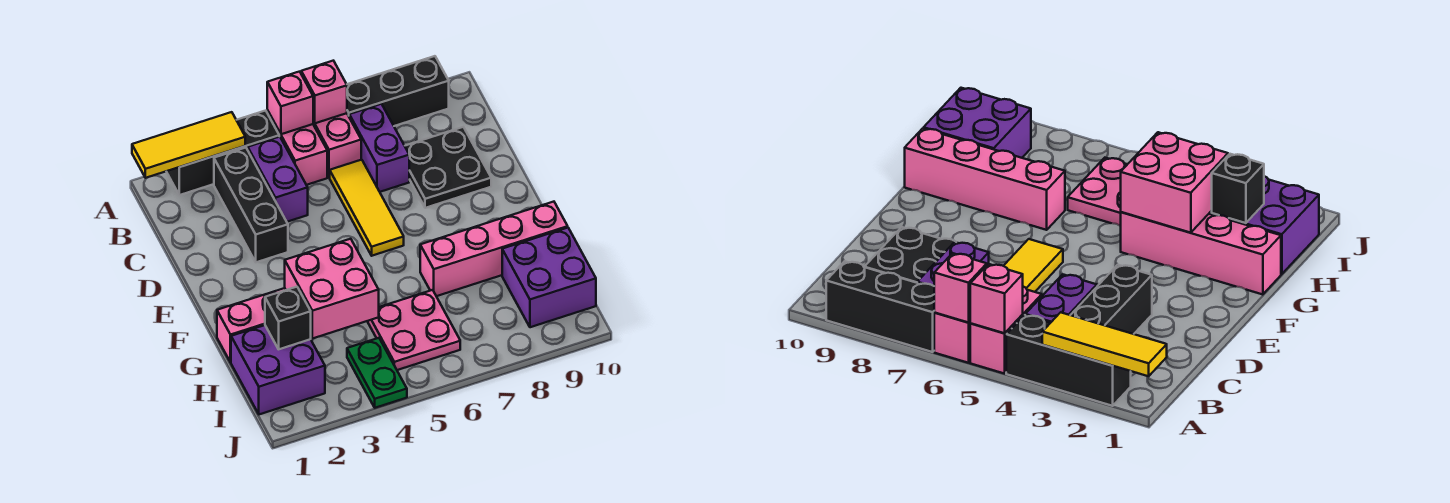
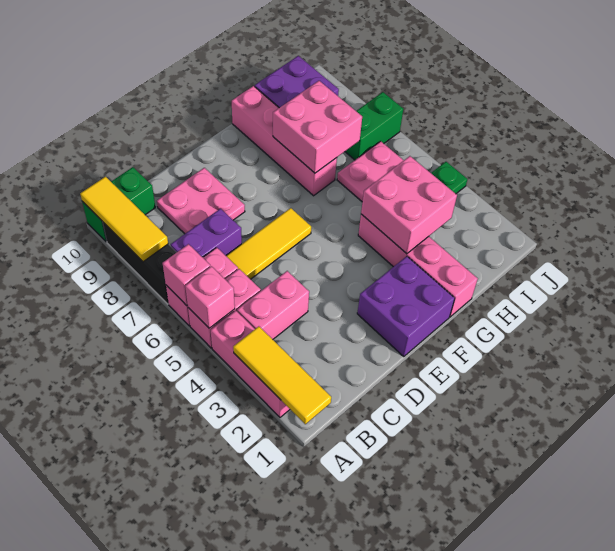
black brick A2:A4 level 1 -> pink brick A2:A4 level 1
none -> yellow tile A8:A10 level 2
none -> green brick A10:B10 level 1
black brick B3:D3 level 1 -> none
purple brick B4:C4 level 1 -> pink brick B4:C4 level 1
black plate C8:D9 level 1 -> pink plate C8:D9 level 1
none -> pink brick G7:H8 level 2
purple brick H1:I2 level 1 -> purple brick E1:F2 level 1
black brick H2 level 2 -> none
none -> green brick I7:J7 level 1

